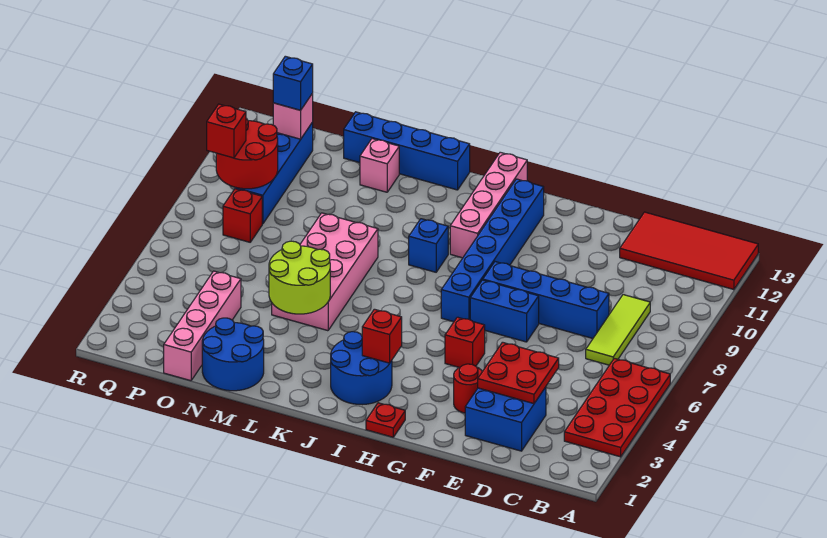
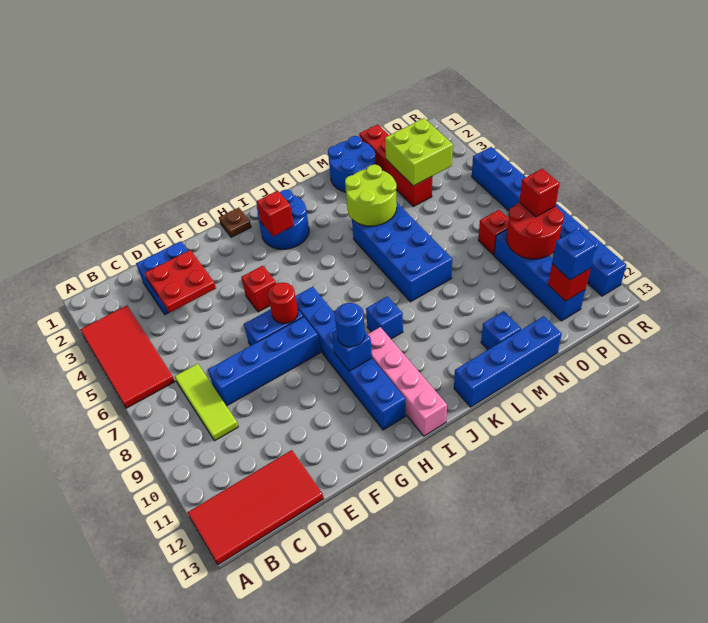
red plate A3:B6 level 1 -> red tile A3:B6 level 1
red round brick F3 level 1 -> red round brick G7 level 2
red plate H1 level 1 -> brown plate H1 level 1
none -> blue brick H10 level 2
none -> blue round brick H10 level 3
pink brick L5:M8 level 1 -> blue brick L5:M8 level 1
pink brick M12 level 1 -> blue brick M12 level 1
pink brick O1:O4 level 1 -> red brick O1:O4 level 1
none -> lime brick O3:P4 level 2
pink brick P12 level 2 -> red brick P12 level 2
none -> blue brick R5:R12 level 1

